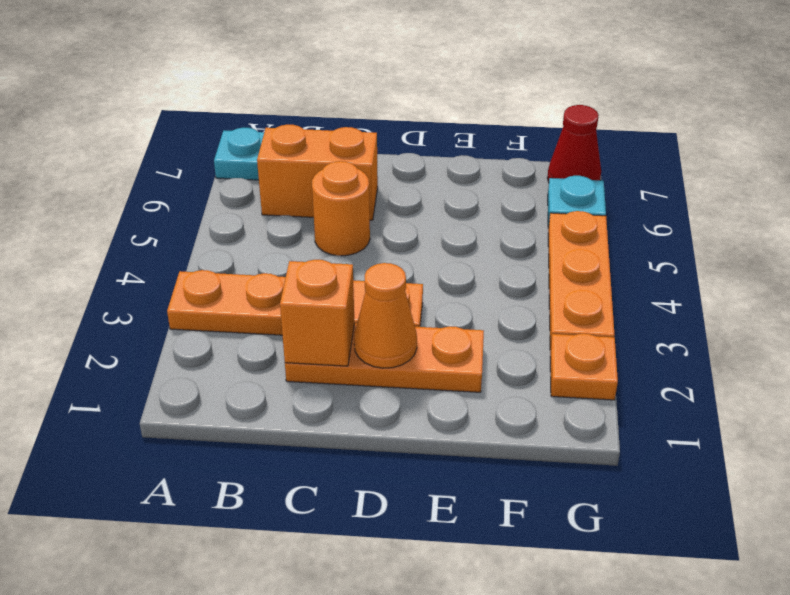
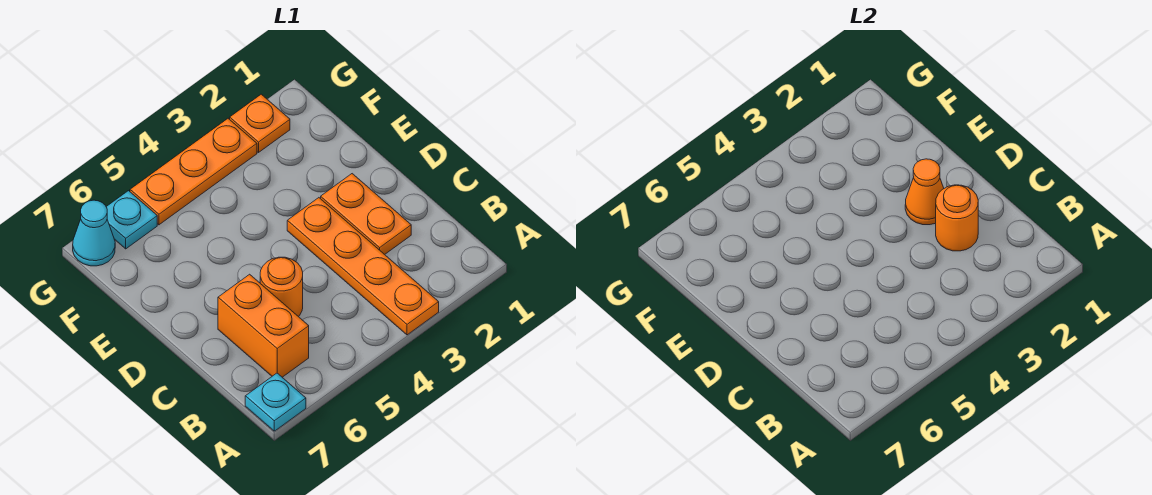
orange plate C2:E2 level 1 -> orange plate C2:D2 level 1
orange brick C2 level 2 -> orange round brick C2 level 2
red cone G7 level 1 -> cyan cone G7 level 1

